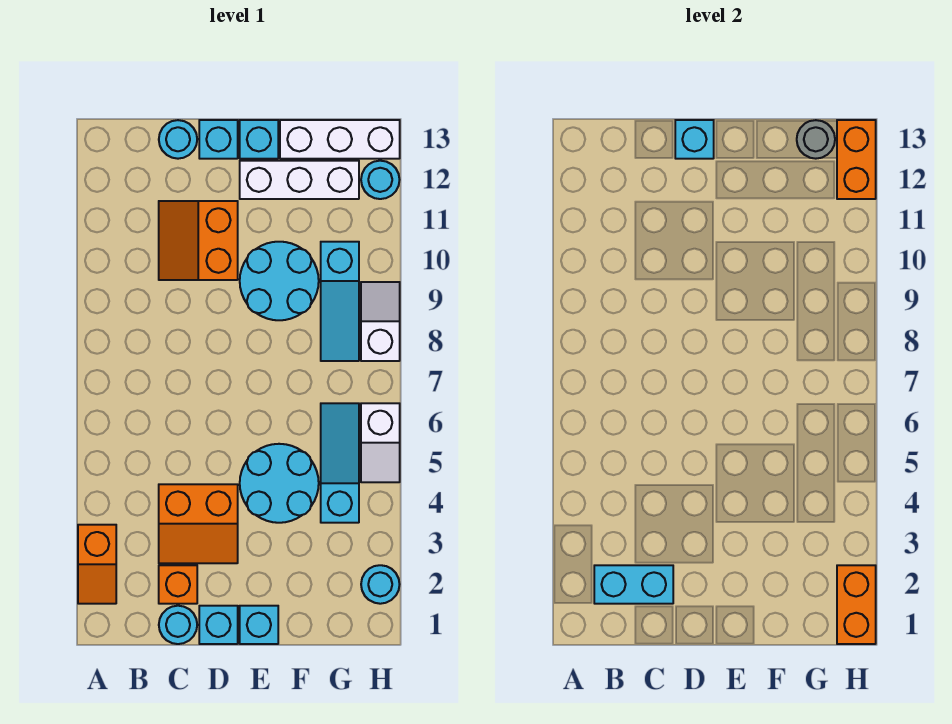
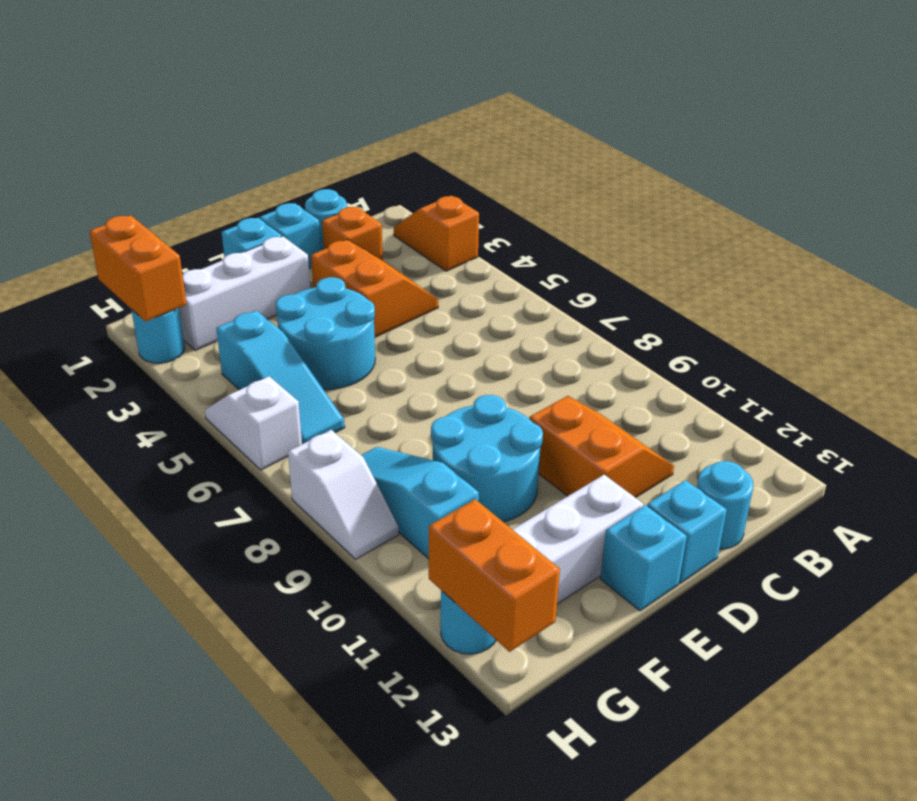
cyan brick B2:C2 level 2 -> none
orange slope C3:D4 level 1 top 4 -> orange slope C3:D4 level 1 top D
cyan brick D13 level 2 -> none
white brick F13:H13 level 1 -> white brick E2:G2 level 1
grey round brick G13 level 2 -> none

